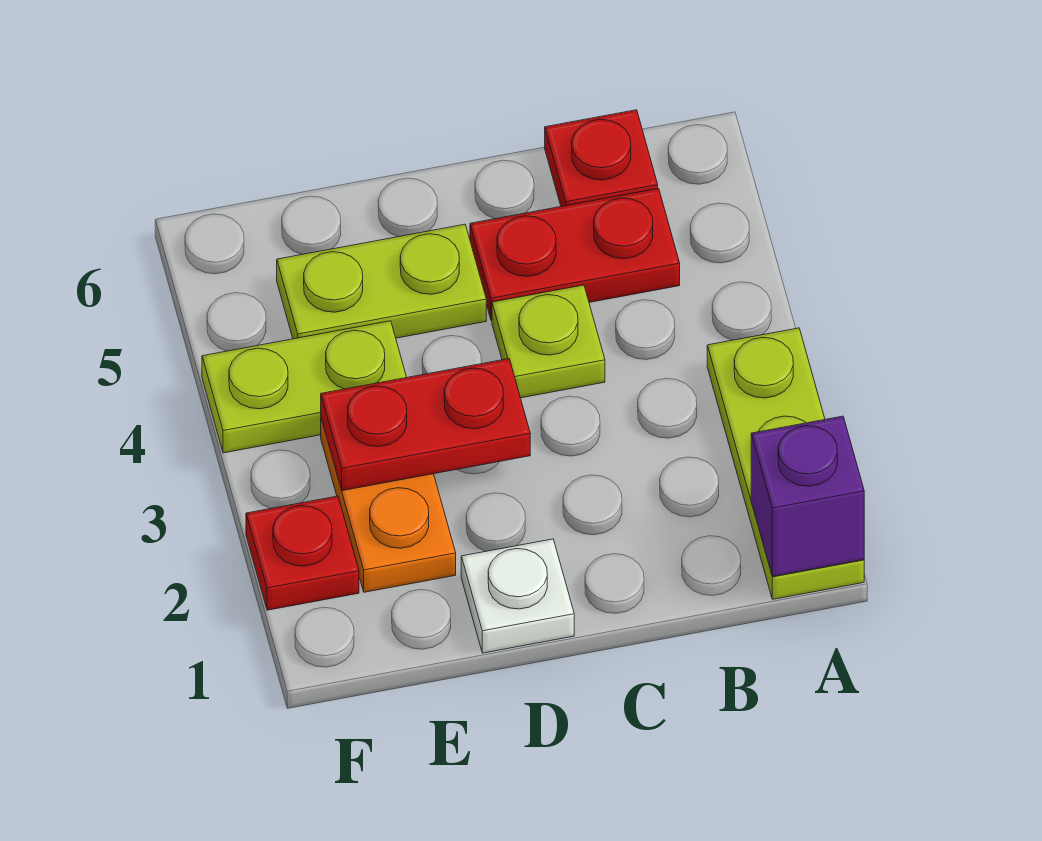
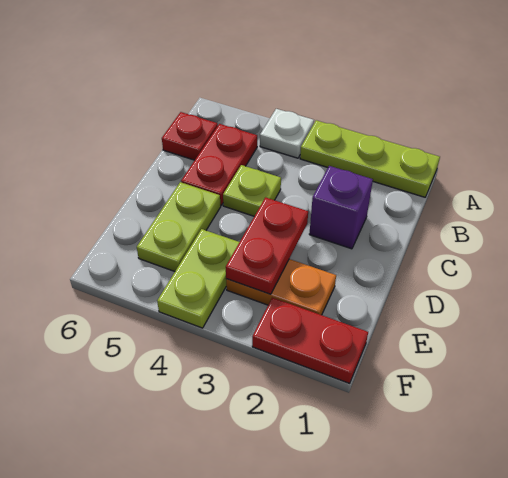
purple brick A1 level 2 -> purple brick C2 level 1
white plate D1 level 1 -> white plate A4 level 1
red plate F2 level 1 -> red plate F1:F2 level 1

